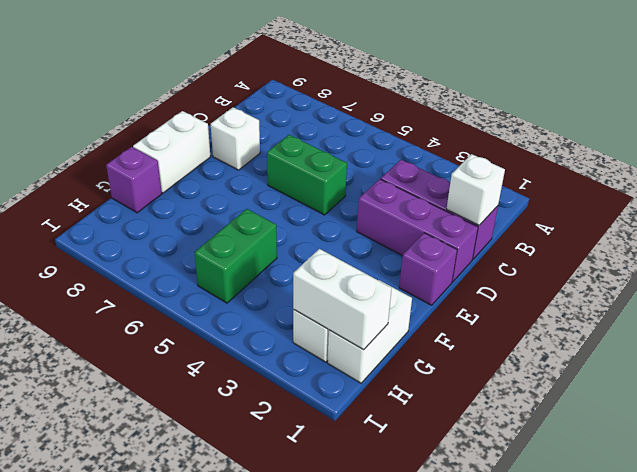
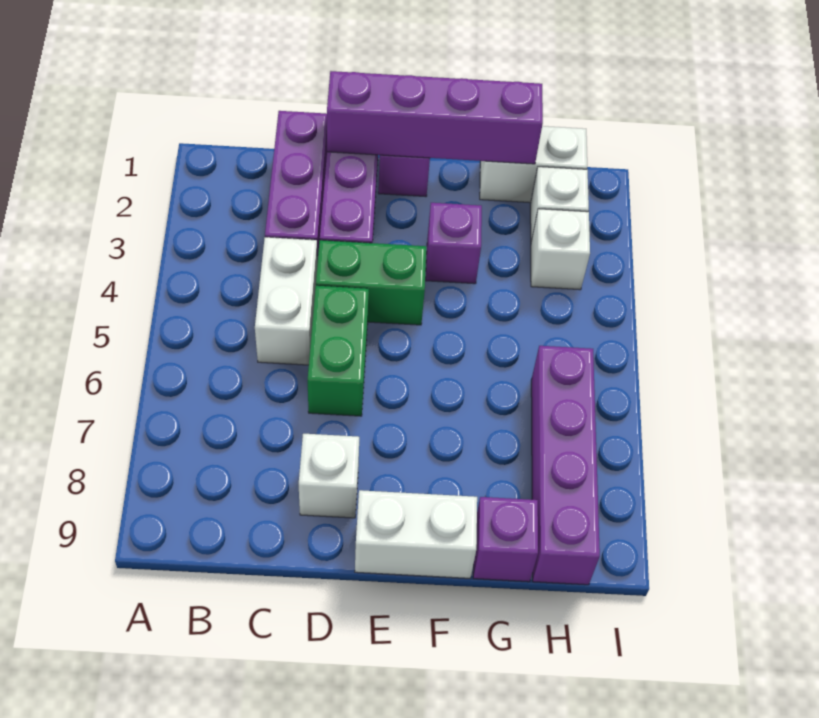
white brick C1 level 2 -> white brick H3 level 1
none -> purple brick D1:G1 level 2
none -> purple brick F3 level 1
green brick G5:H5 level 1 -> green brick D4:E4 level 1
white brick H1:H2 level 2 -> white brick C4:C5 level 1
none -> purple brick H6:H9 level 1

